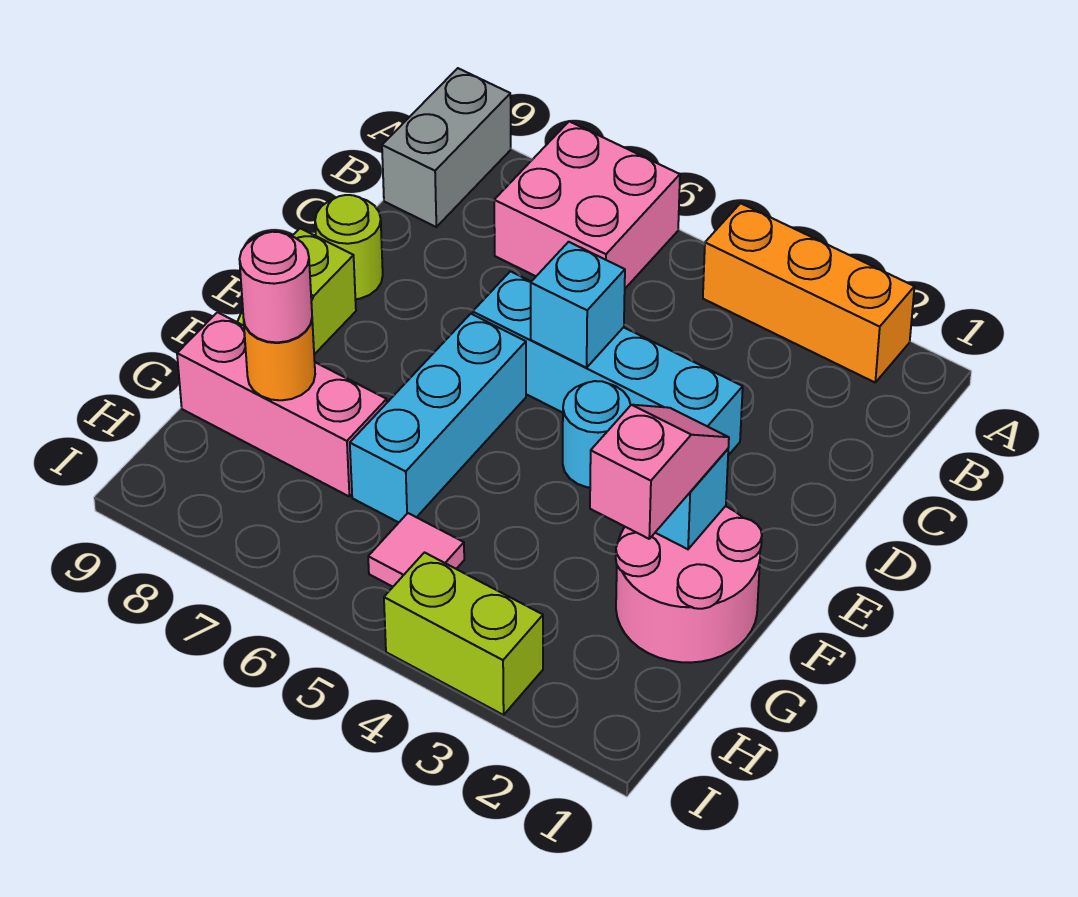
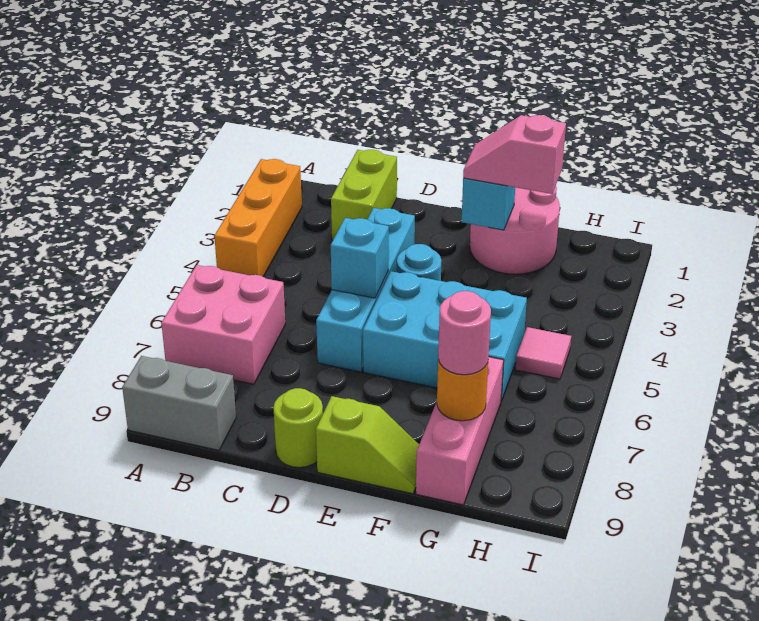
cyan brick E6:G6 level 1 -> cyan brick E5:G6 level 1
lime brick I3:I4 level 1 -> lime brick C1:C2 level 1

